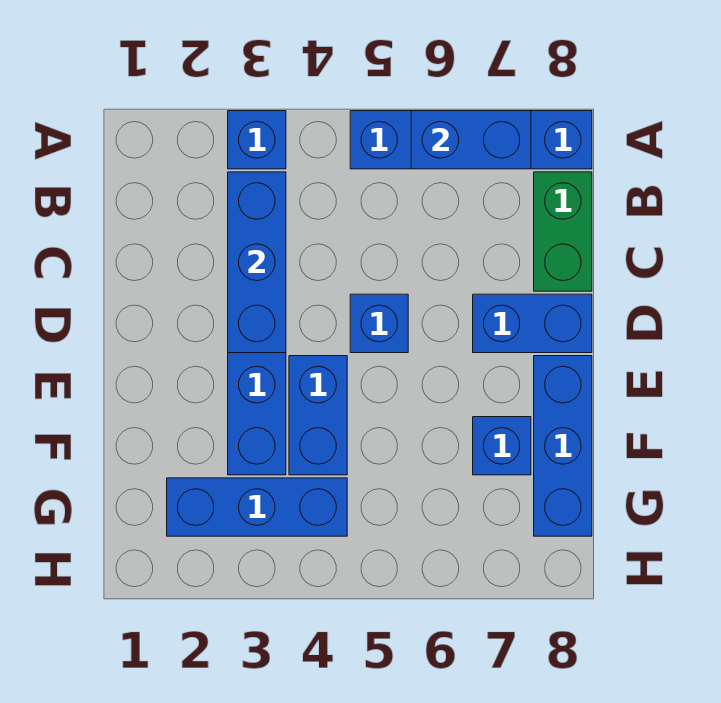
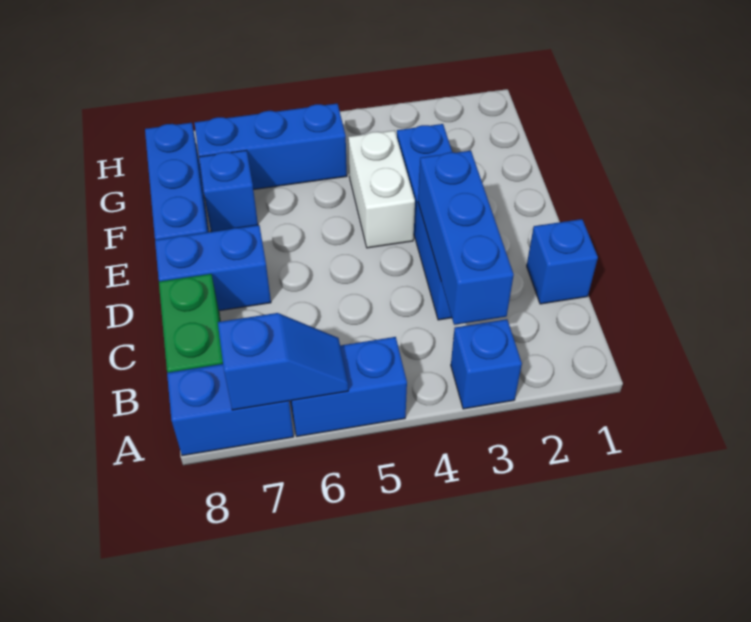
blue brick A6:A7 level 2 -> blue slope A6:A7 level 2 top 7
blue brick D5 level 1 -> blue brick C1 level 1
blue brick E4:F4 level 1 -> white brick E4:F4 level 1
blue brick G2:G4 level 1 -> blue brick G5:G7 level 1

